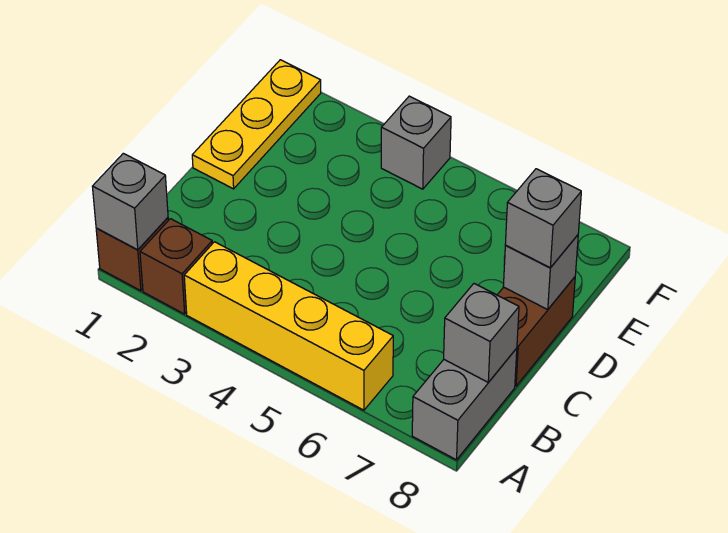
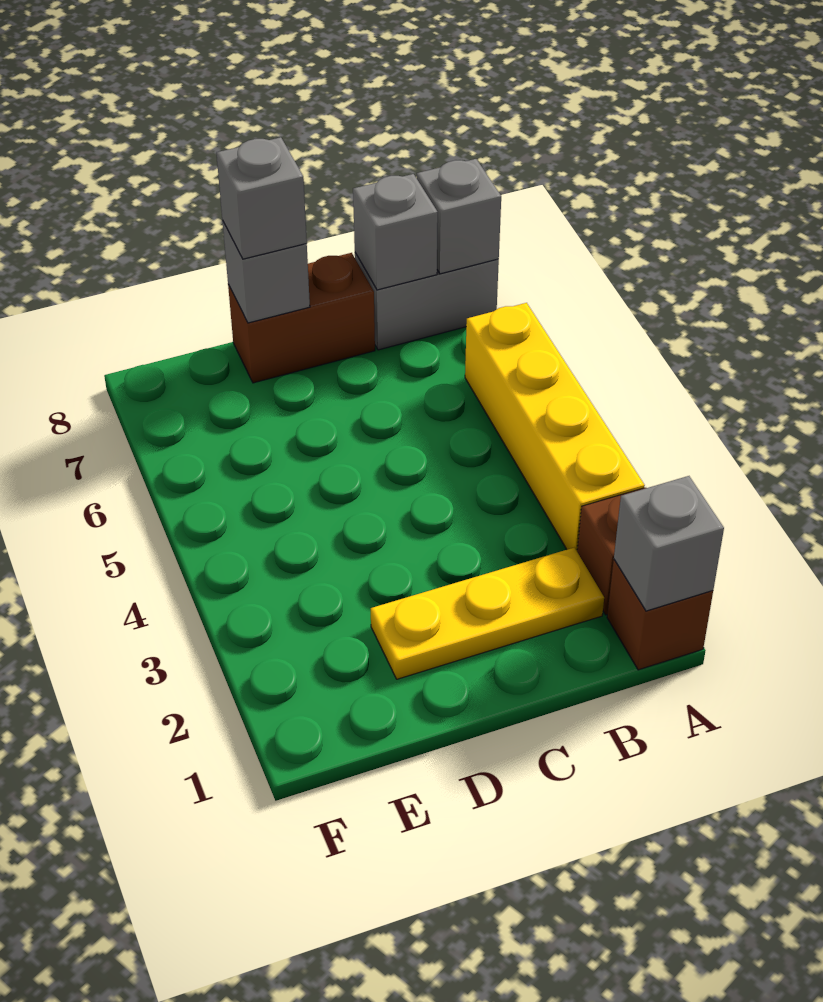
yellow plate D1:F1 level 1 -> yellow plate B2:D2 level 1
grey brick F4 level 1 -> grey brick A8 level 2

